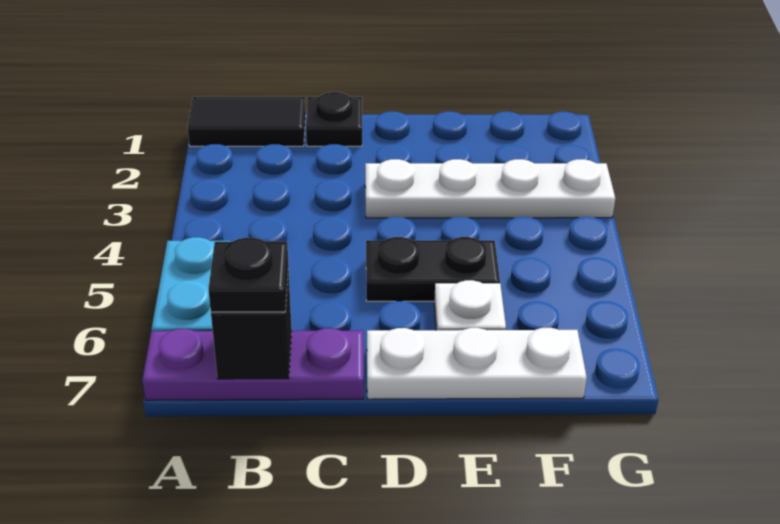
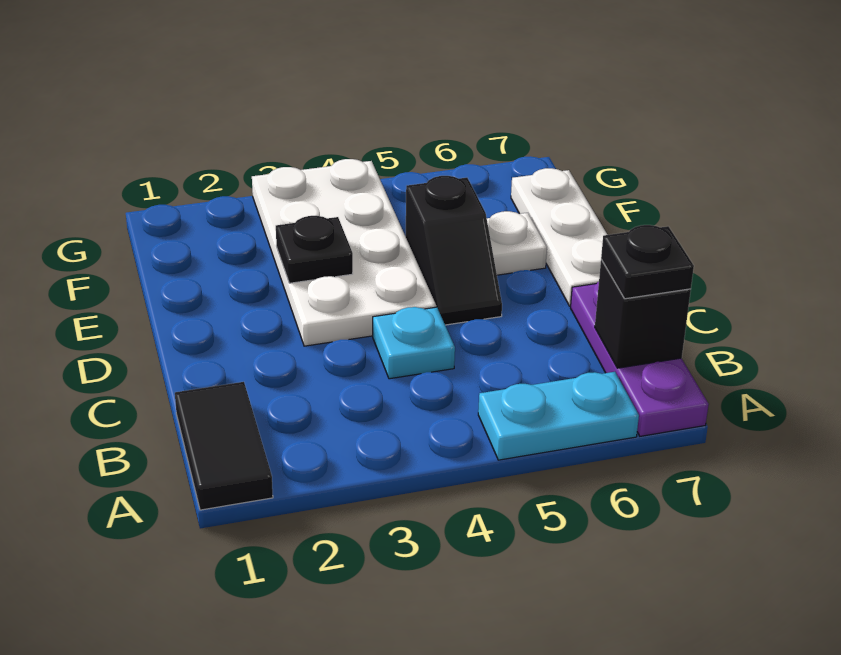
black plate C1 level 1 -> black plate E3 level 2
none -> cyan plate C4 level 1
white plate D3:G3 level 1 -> white plate D3:G4 level 1
black plate D5:E5 level 1 -> black slope D5:E5 level 1 top E

